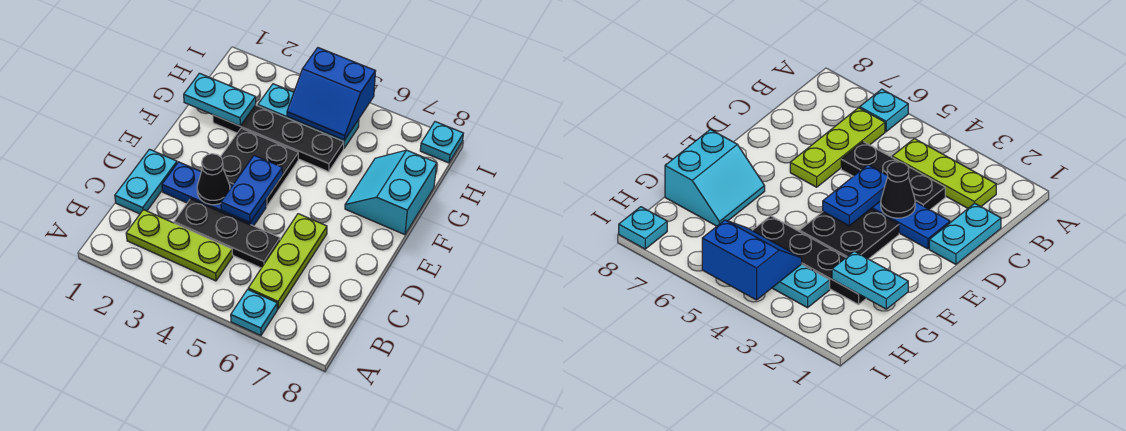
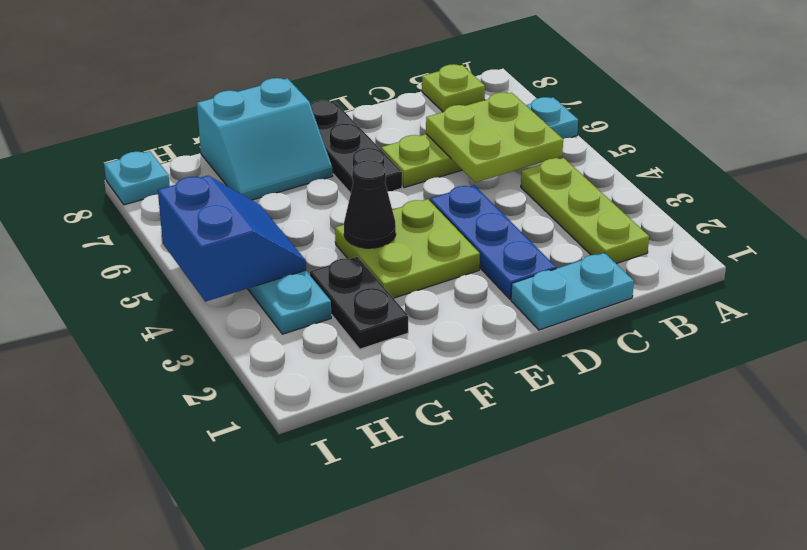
none -> lime plate B5:C6 level 2
none -> lime plate B8 level 1
black plate C3:C5 level 1 -> black plate E6:E8 level 1
black cone D3 level 2 -> black cone F4 level 2
blue plate D4:E4 level 2 -> none
black plate E3:F4 level 1 -> lime plate E3:F4 level 1
cyan plate G1:G2 level 2 -> none
black plate G2:G5 level 1 -> black plate G2:G3 level 1

